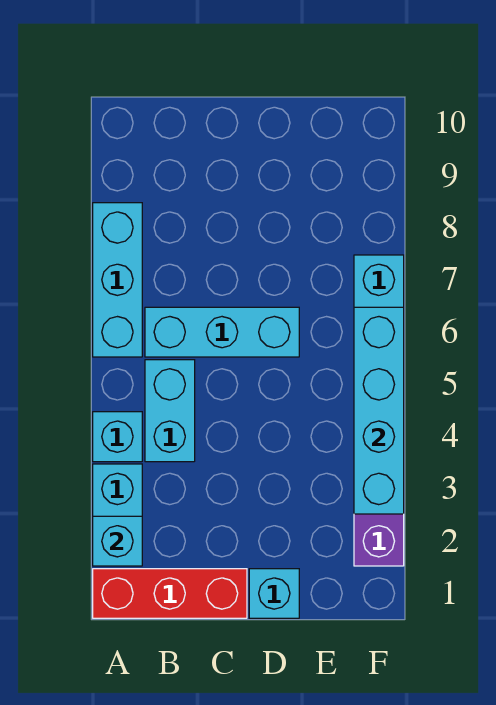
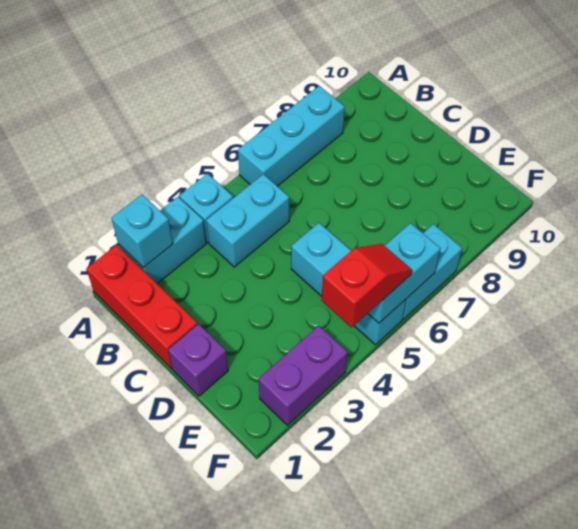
cyan brick B6:D6 level 1 -> cyan brick D5:F5 level 1
cyan brick D1 level 1 -> purple brick D1 level 1
cyan brick F3:F6 level 2 -> cyan brick F5:F6 level 2
none -> red slope F4:F5 level 3 top 4

